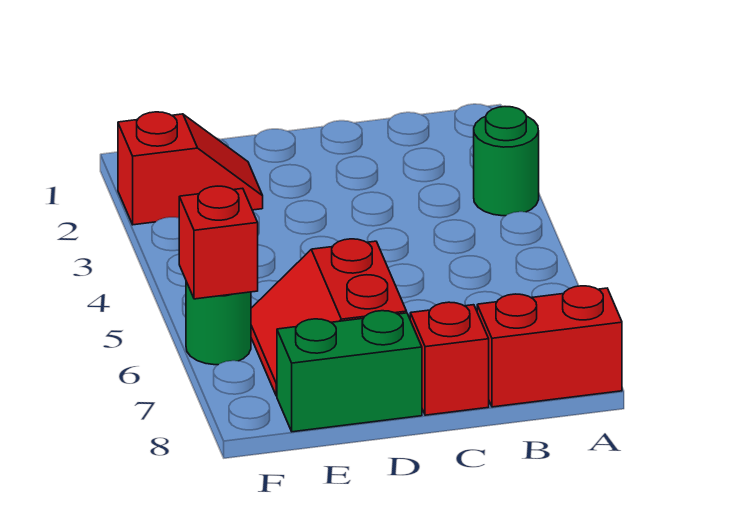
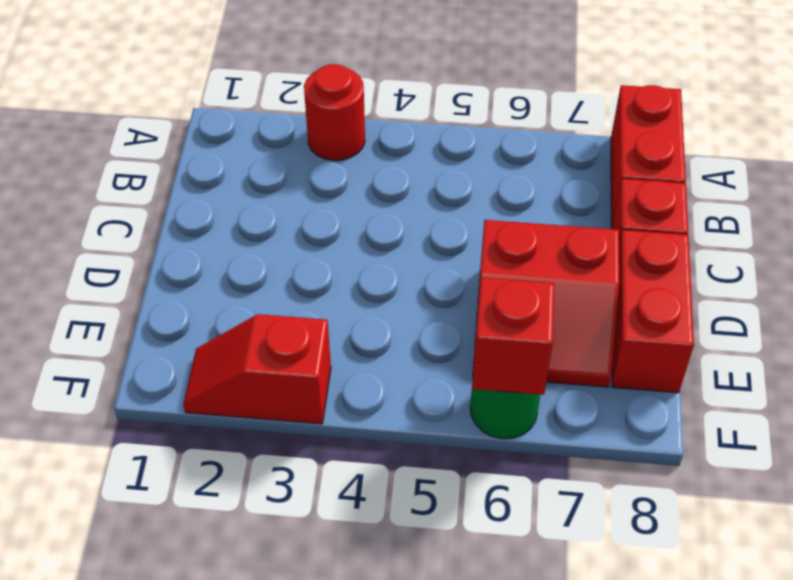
green round brick A3 level 1 -> red round brick A3 level 1
green brick D8:E8 level 1 -> red brick D8:E8 level 1
red slope E2:F2 level 1 top F -> red slope F2:F3 level 1 top 3

